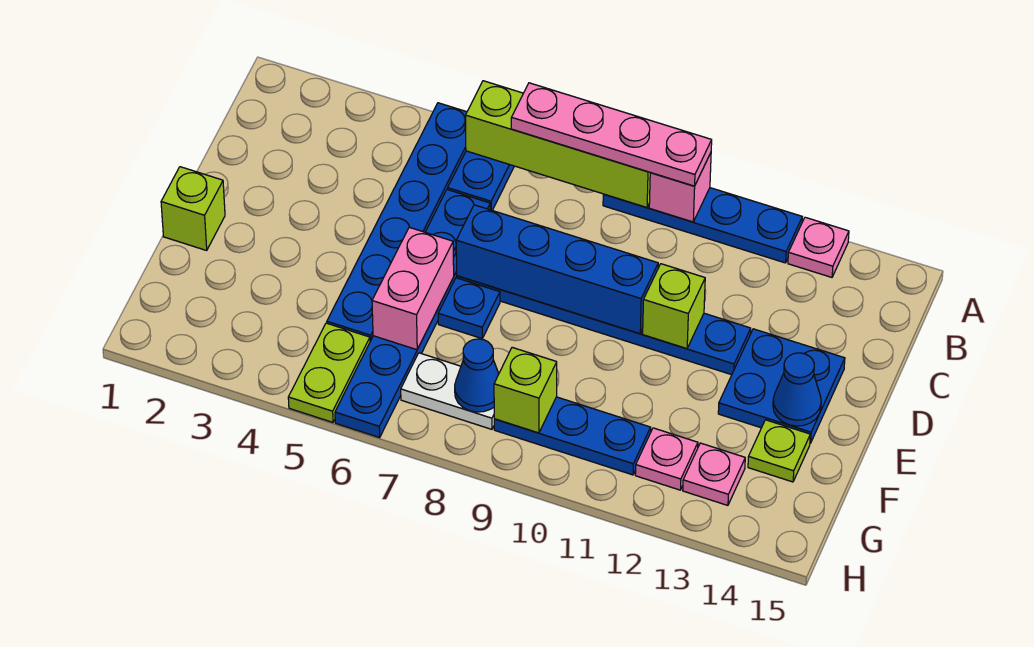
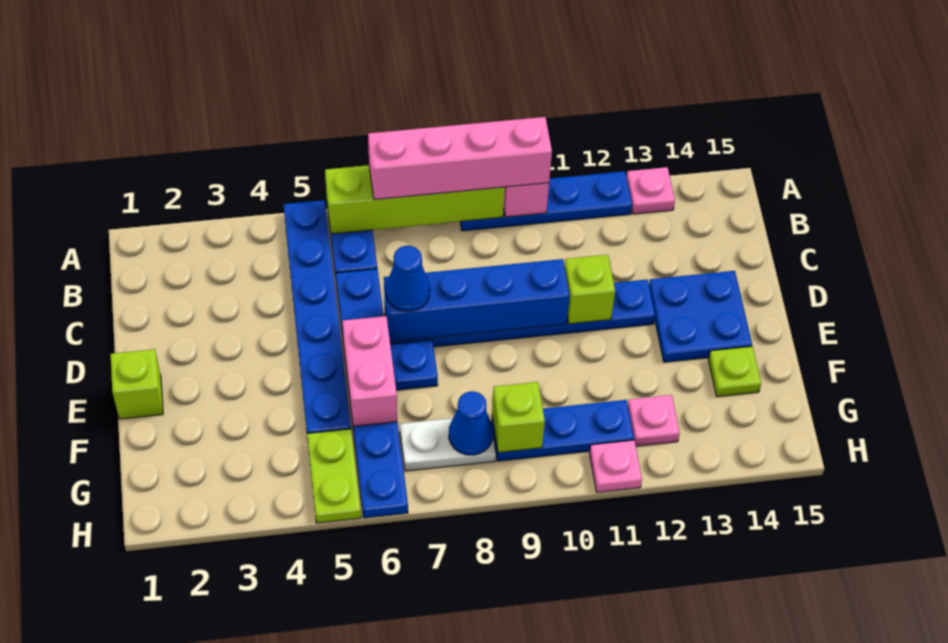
pink plate A7:A10 level 3 -> pink brick A7:A10 level 3
blue cone E14 level 2 -> blue cone D7 level 3
pink plate G13 level 1 -> pink plate H11 level 1

